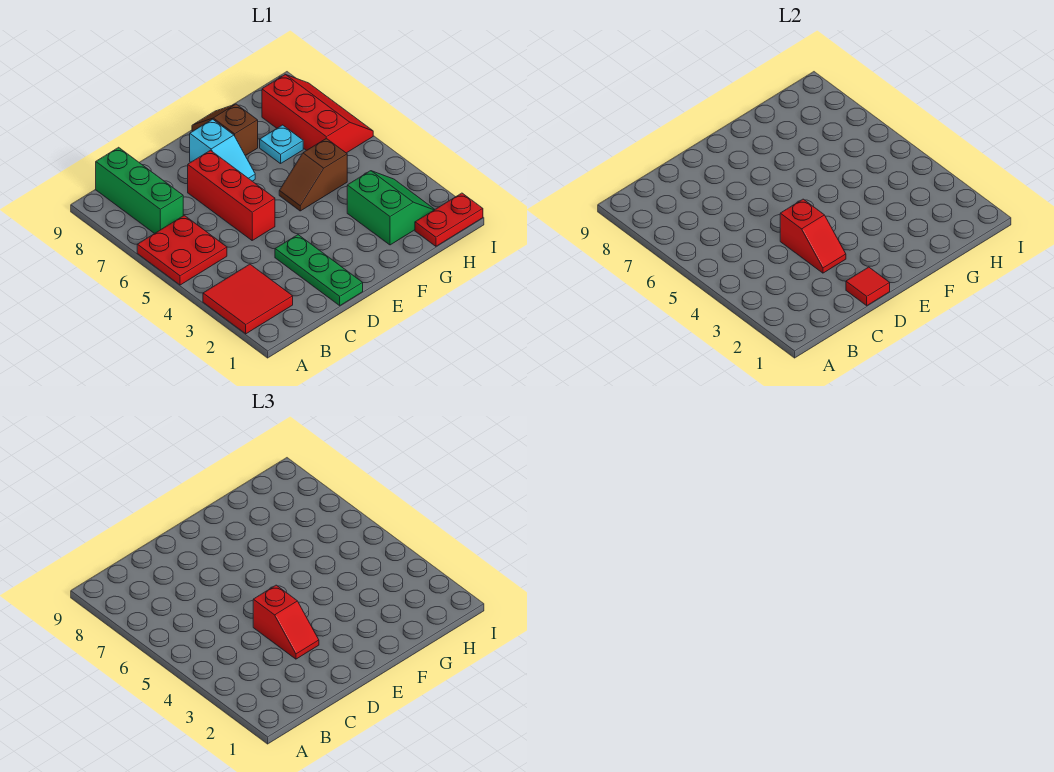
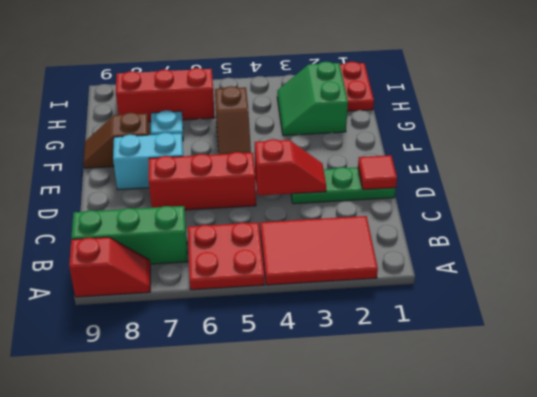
red tile A2:B3 level 1 -> red tile A2:B4 level 1
red slope D3:D4 level 3 top 4 -> red slope A8:A9 level 1 top 9
cyan slope E7:E8 level 1 top 8 -> cyan brick E7:E8 level 1
green slope G2:H3 level 1 top G -> green slope G2:H3 level 1 top 2

